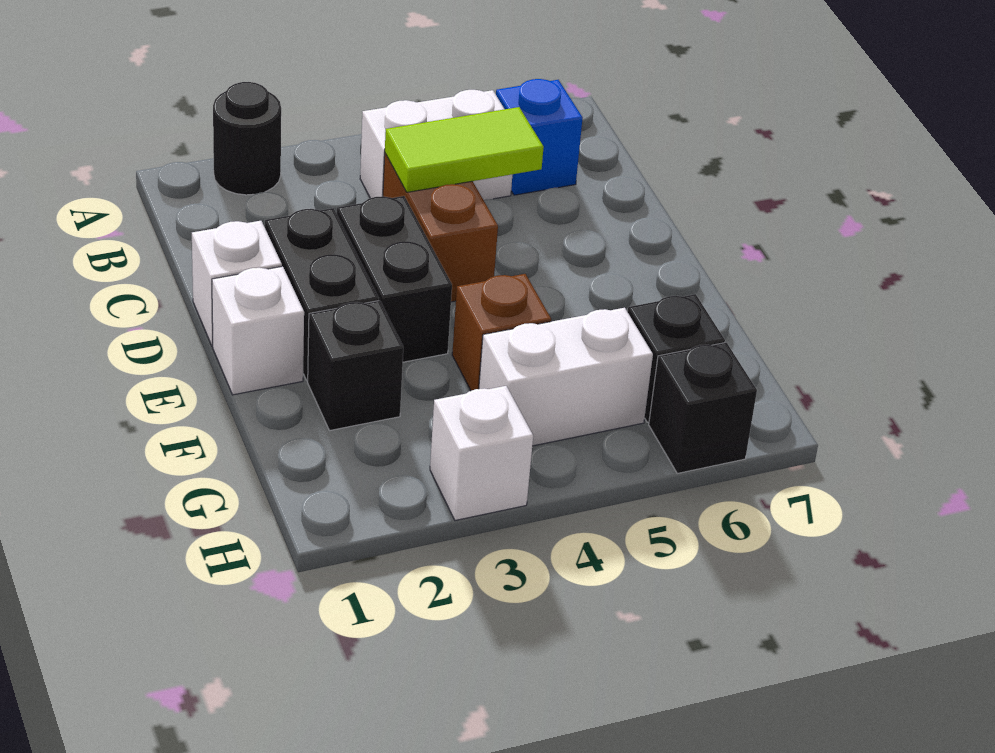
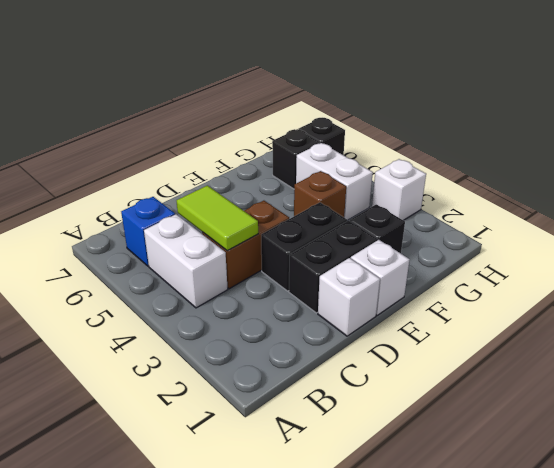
black round brick A2 level 1 -> none

